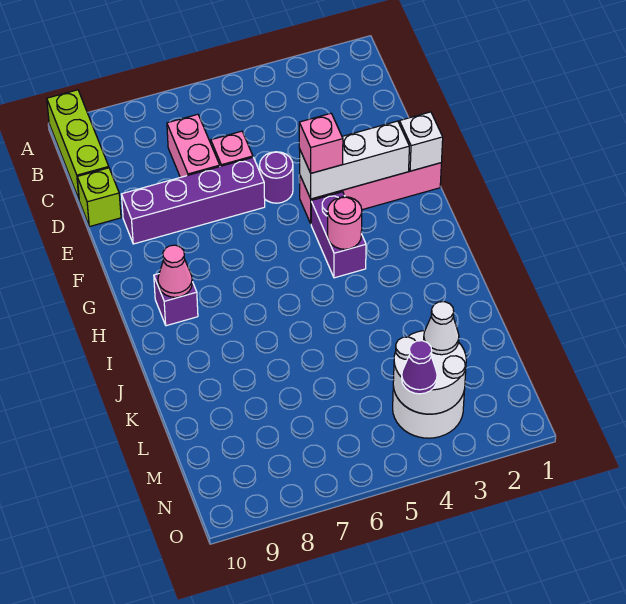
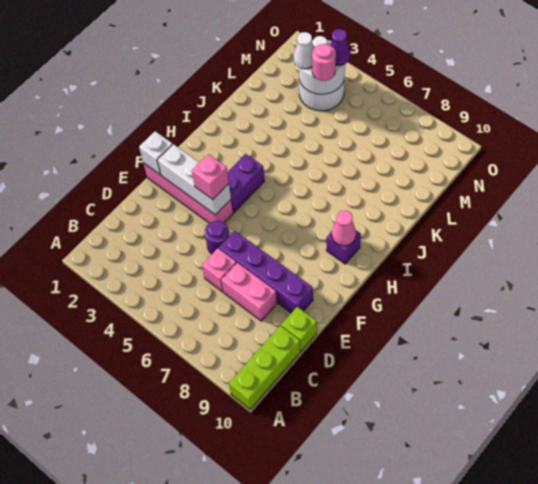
pink brick C7:D7 level 1 -> pink brick D7:D8 level 1
pink round brick H4 level 2 -> pink round brick M4 level 3

